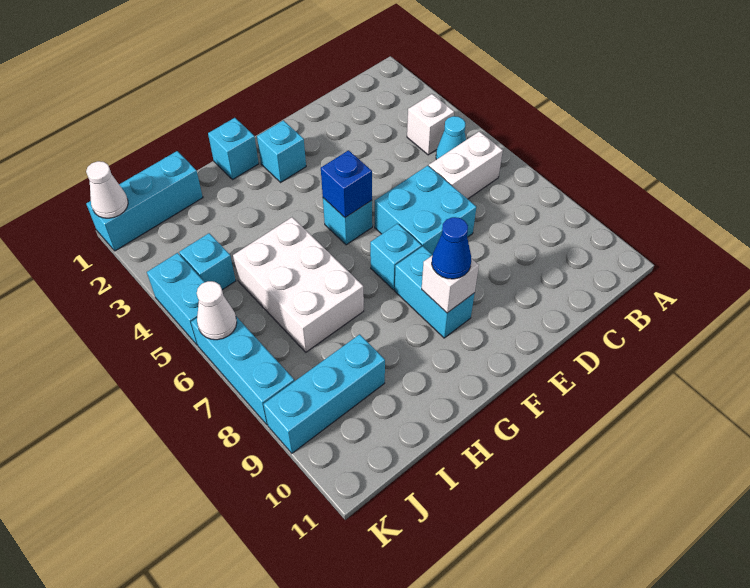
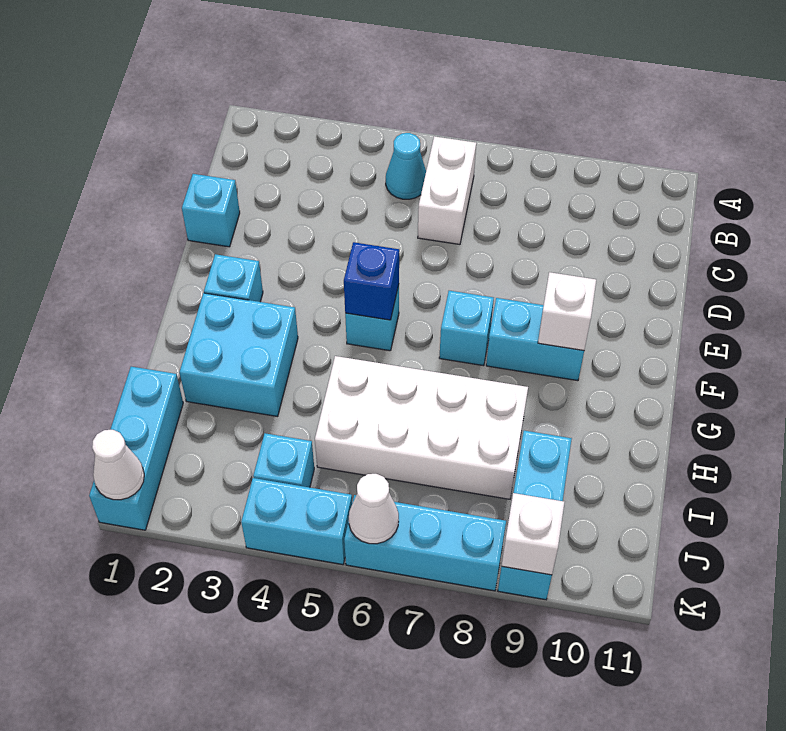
white brick B4 level 1 -> white brick K9 level 2
cyan brick D6:E7 level 1 -> cyan brick G2:H3 level 1
blue cone F9 level 3 -> none
cyan brick G1 level 1 -> cyan brick D1 level 1
white brick H5:I7 level 1 -> white brick H5:I8 level 1

